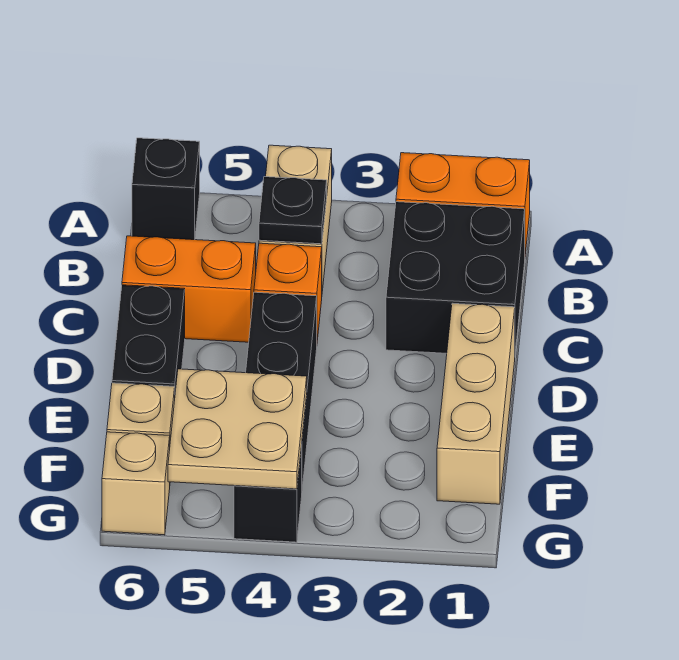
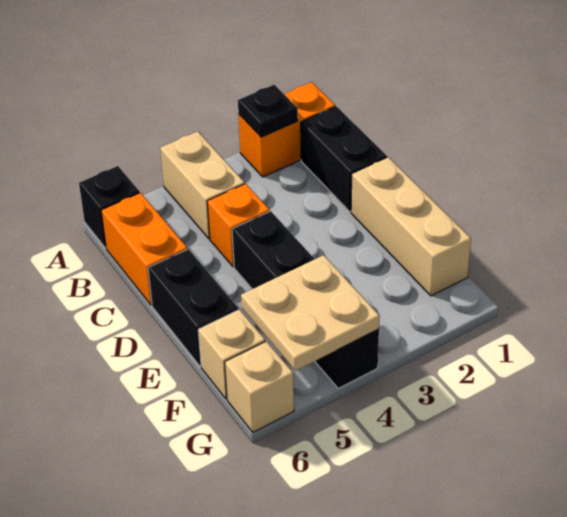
black brick B1:C2 level 1 -> black brick B1:C1 level 1
black plate B4 level 2 -> black plate A2 level 2
orange brick C5:C6 level 1 -> orange brick B6:C6 level 1

